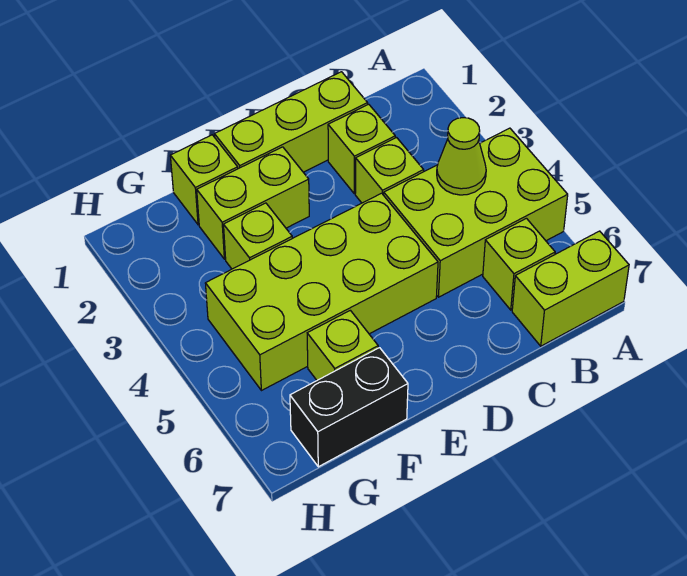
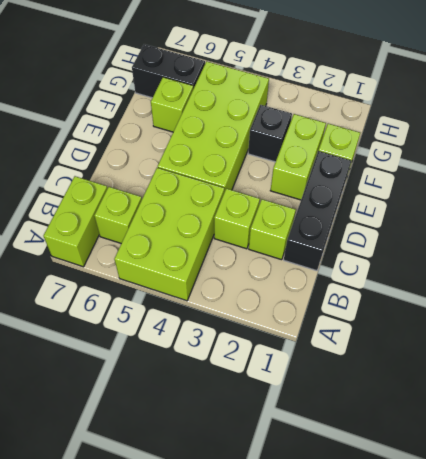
lime cone B4 level 2 -> none
lime brick C1:E1 level 1 -> black brick C1:E1 level 1
lime brick F3 level 1 -> black brick F3 level 1
black brick F7:G7 level 1 -> black brick G6:G7 level 1

